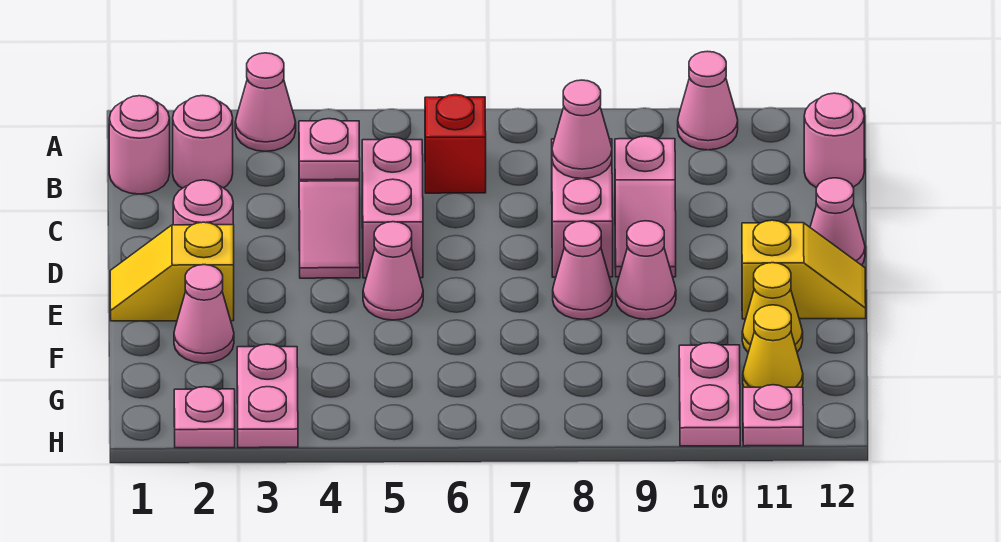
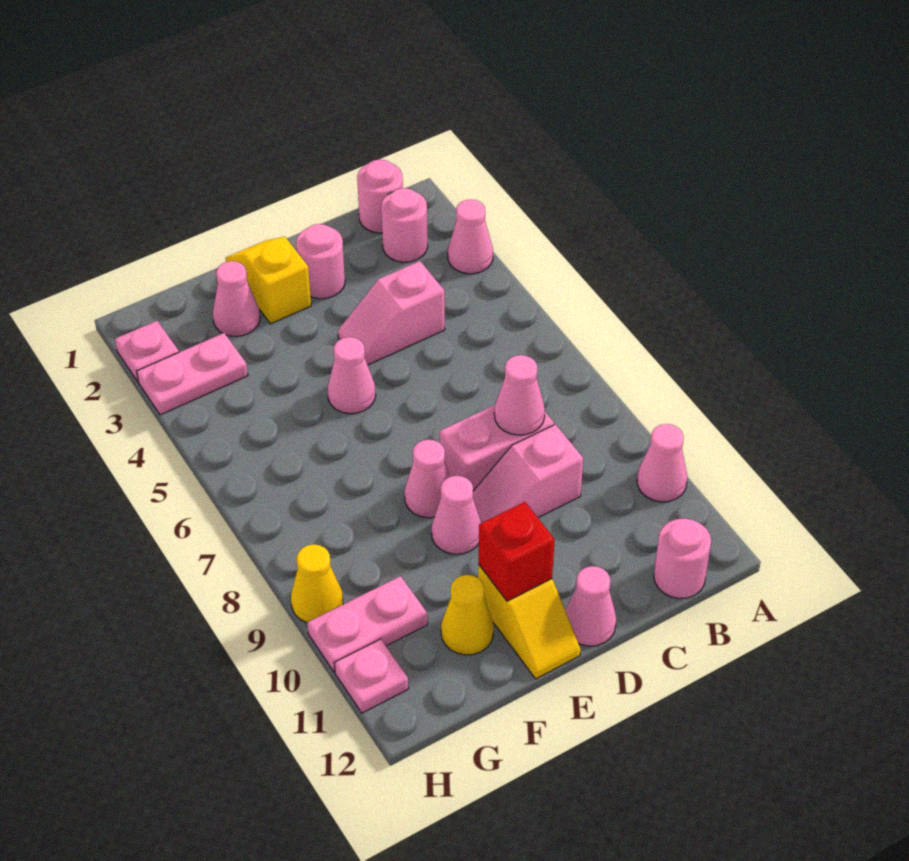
red brick B6 level 1 -> red brick E11 level 2
pink plate C4 level 2 -> none
pink brick C5:D5 level 1 -> none
yellow cone G11 level 1 -> yellow cone H9 level 1

